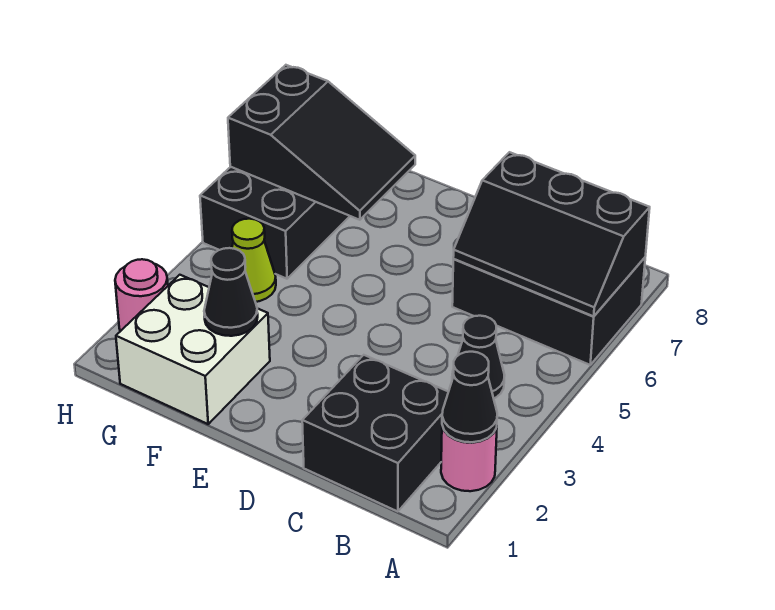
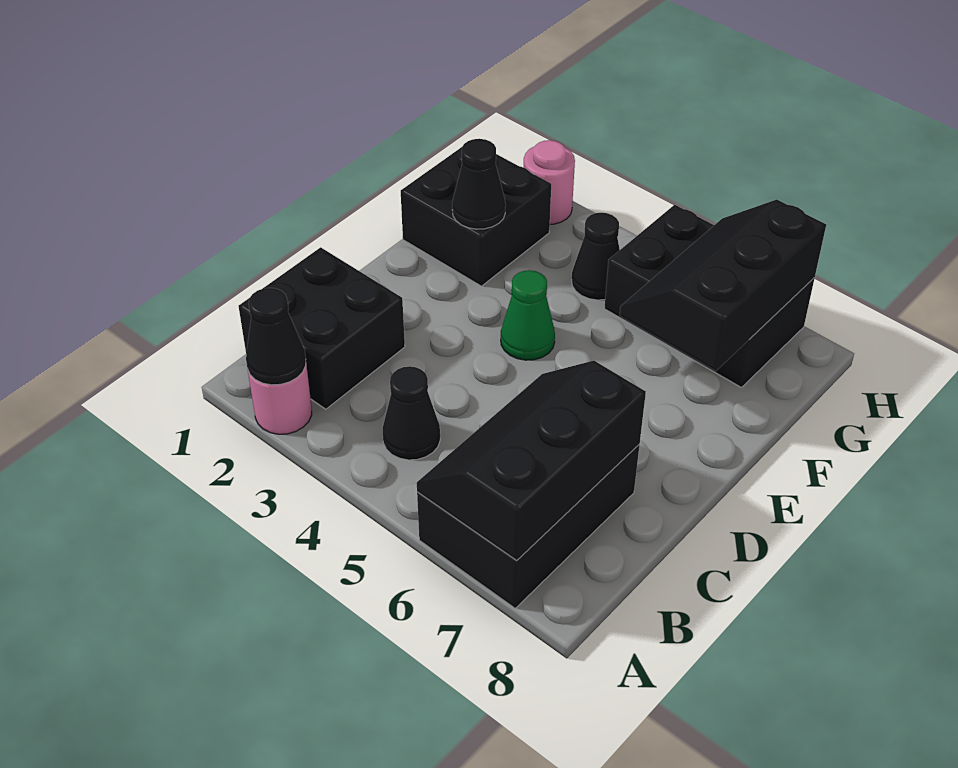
none -> green cone E4 level 1
white brick F1:G2 level 1 -> black brick F1:G2 level 1
black slope F6:H7 level 2 top H -> black slope F6:H7 level 2 top 7
lime cone G4 level 1 -> black cone G4 level 1

